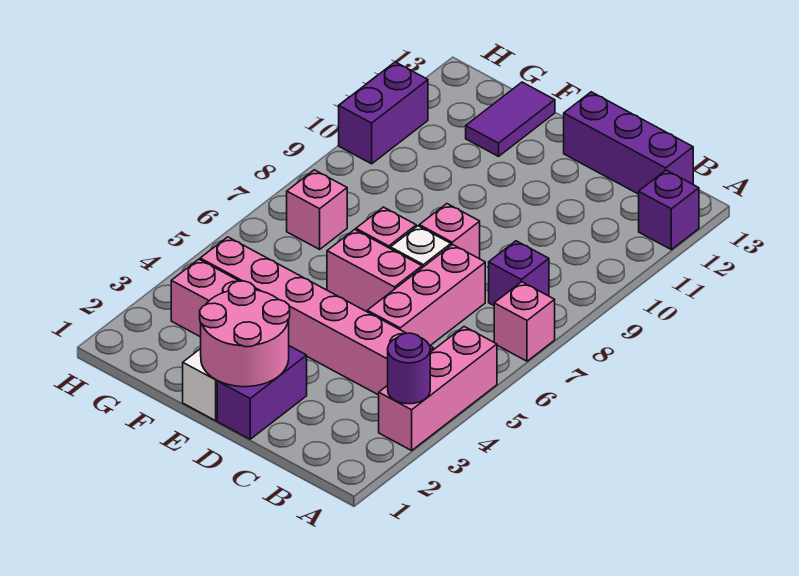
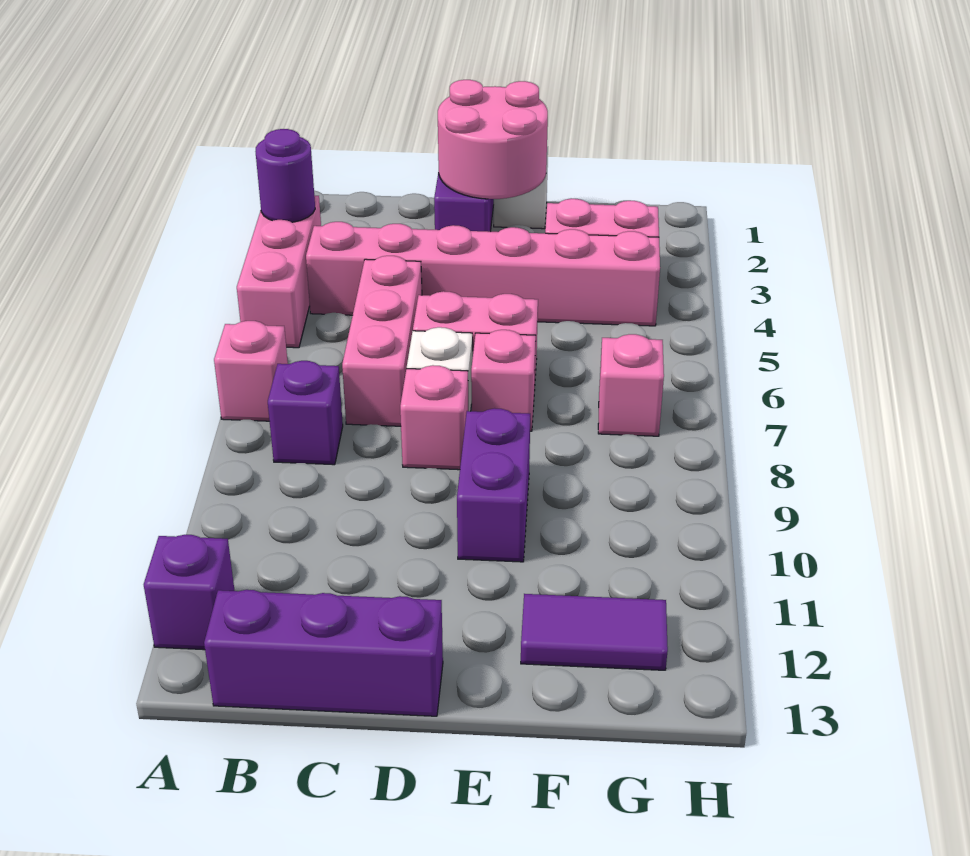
purple tile F12:F13 level 1 -> purple tile F12:G12 level 1
purple brick H10:H11 level 1 -> purple brick E9:E10 level 1

